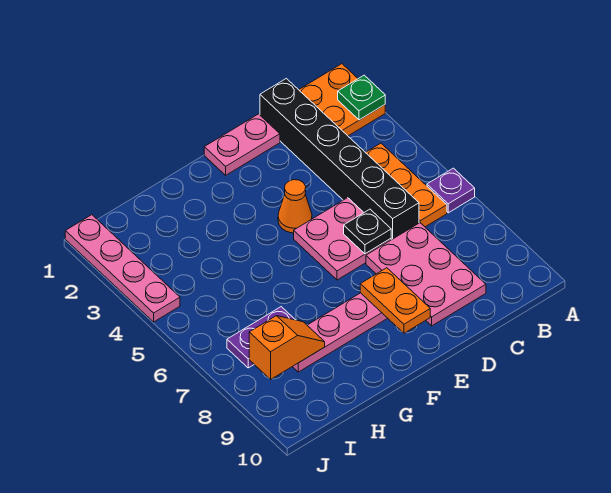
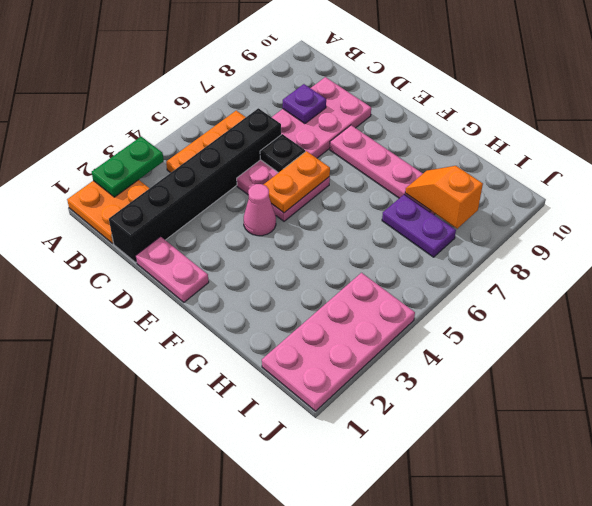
green plate A2 level 2 -> green plate A2:A3 level 2
purple plate A6 level 1 -> purple plate C8 level 2
orange cone E4 level 1 -> pink cone E4 level 1
orange plate E8:E9 level 2 -> orange plate E5:E6 level 2
pink plate J1:J4 level 1 -> pink plate I1:J4 level 1

